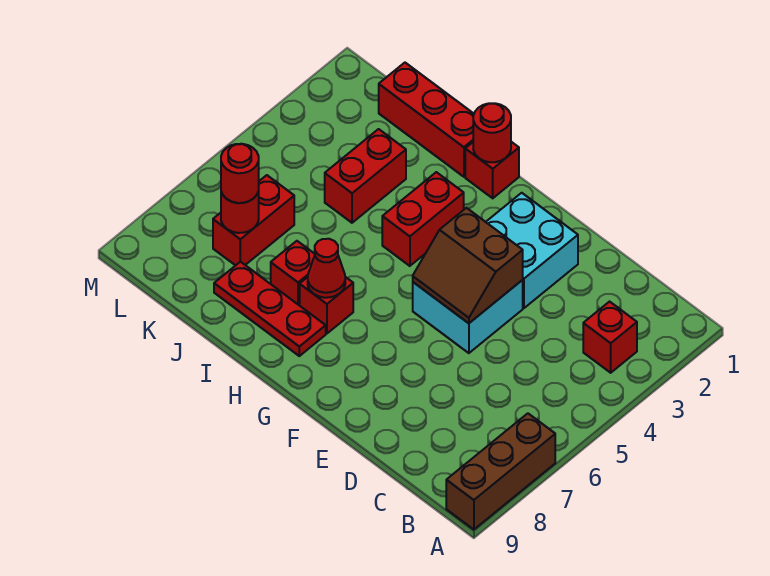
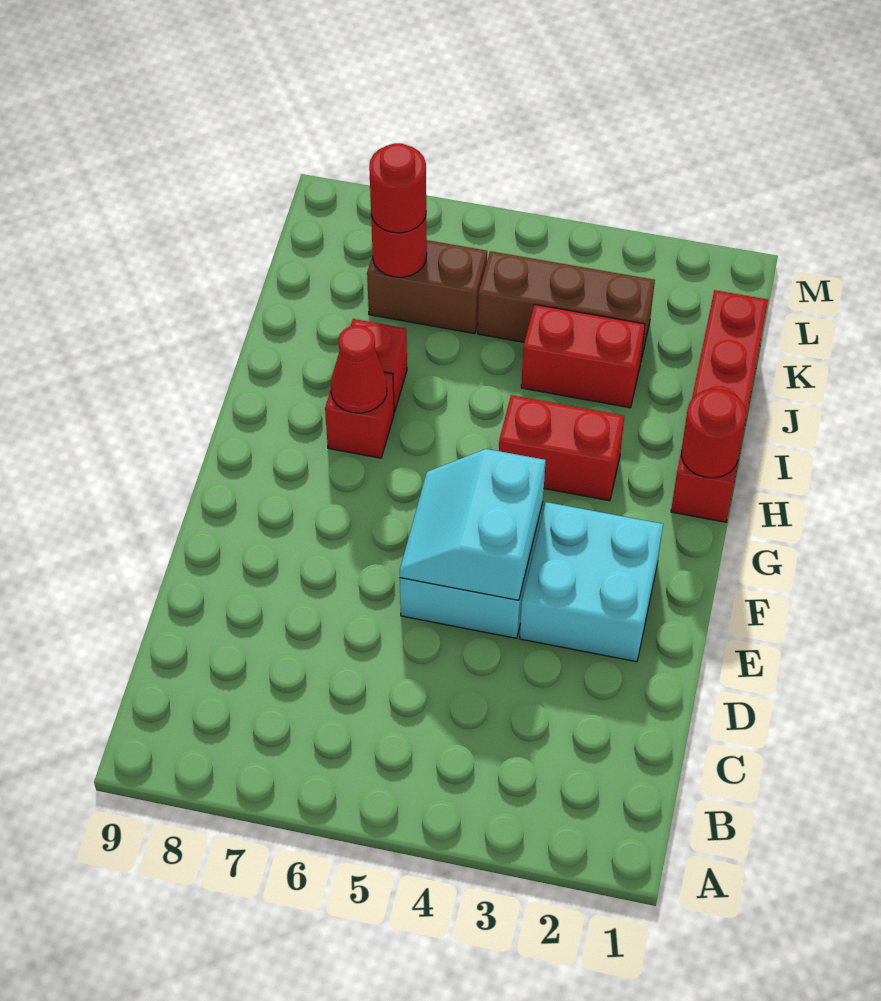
brown brick A7:A9 level 1 -> brown brick K3:K5 level 1
red brick B3 level 1 -> none
brown slope E4:F5 level 2 top 4 -> cyan slope E4:F5 level 2 top 4
red plate H8:J8 level 1 -> none
red brick K6:K7 level 1 -> brown brick K6:K7 level 1

